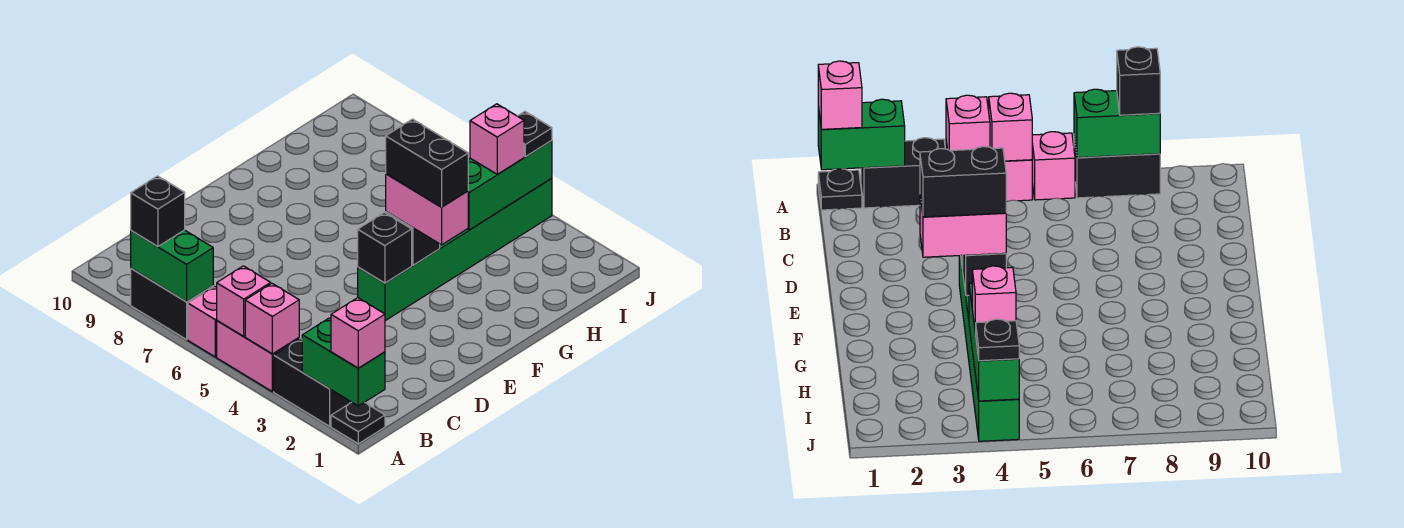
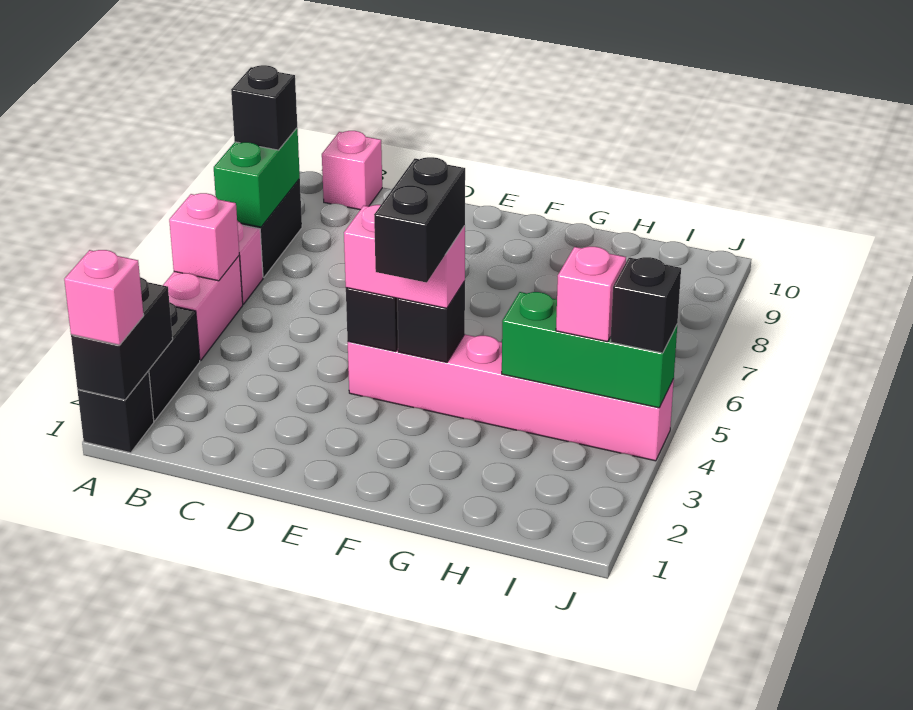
black plate A1 level 1 -> black brick A1 level 1
green brick A1:A2 level 2 -> black brick A1:A2 level 2
pink brick A4 level 2 -> pink brick B10 level 1
green brick E4:J4 level 1 -> pink brick E4:J4 level 1
pink brick F3:F4 level 3 -> pink brick E4:F4 level 3
black plate J4 level 3 -> black brick J4 level 3

